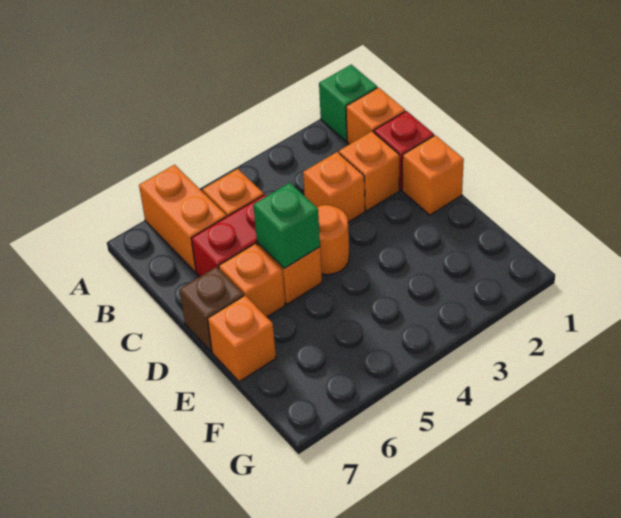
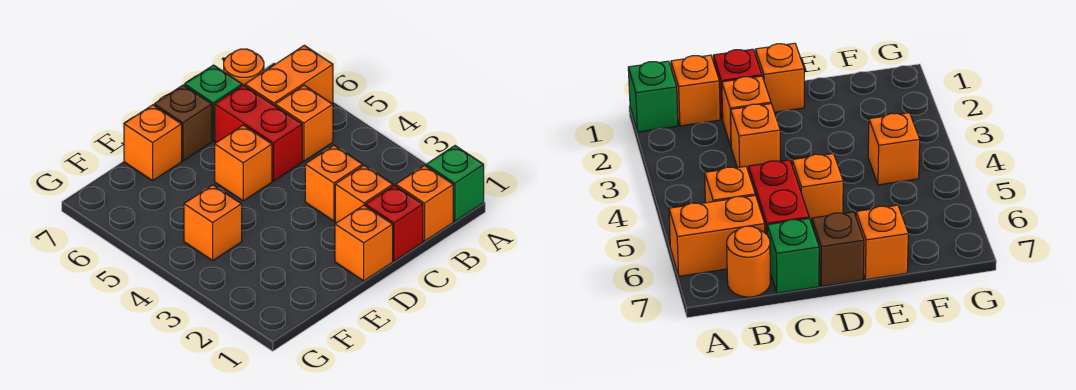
orange round brick D4 level 1 -> orange round brick B7 level 1
green brick D5 level 2 -> green brick C7 level 1
orange brick D6 level 1 -> orange brick F4 level 1

